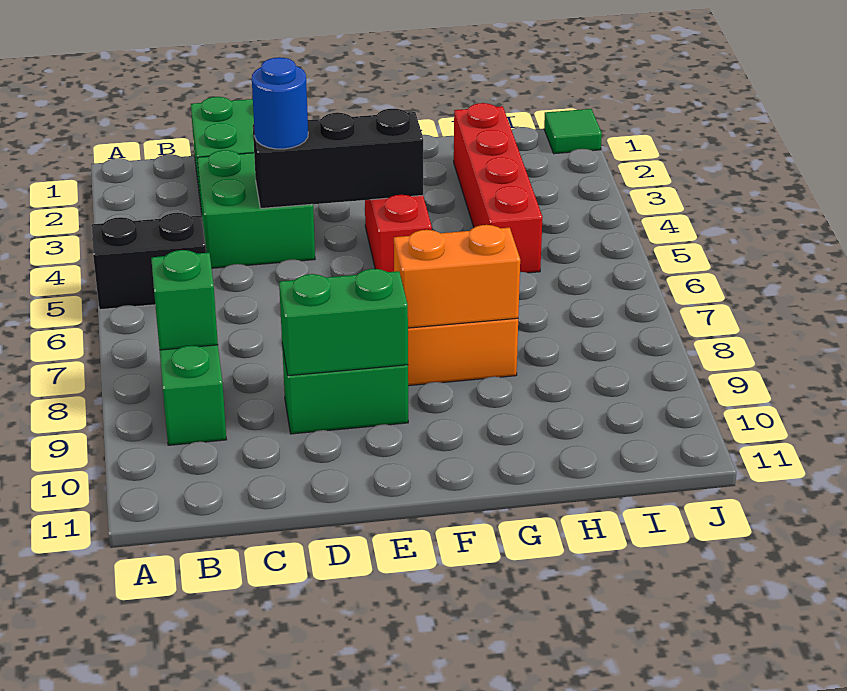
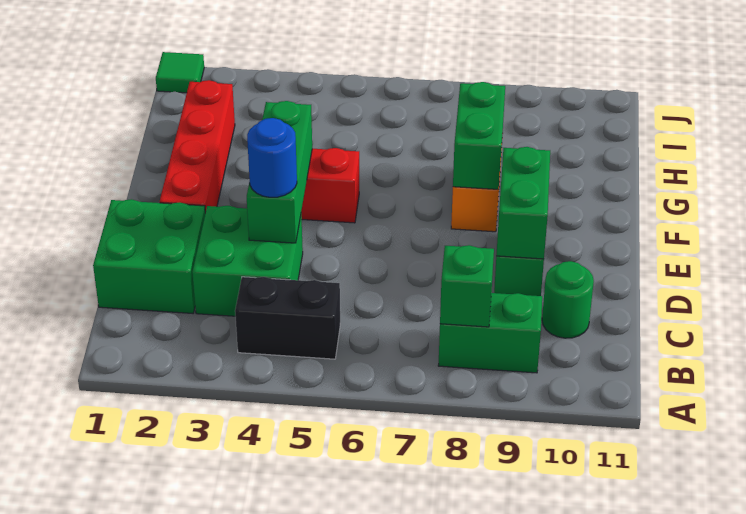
black brick A5:B5 level 1 -> black brick B4:B5 level 1
none -> green round brick C10 level 1
black brick D4:F4 level 2 -> green brick D4:F4 level 2
orange brick F8:G8 level 2 -> green brick F8:G8 level 2
red brick H2:H5 level 1 -> red brick E2:H2 level 1

